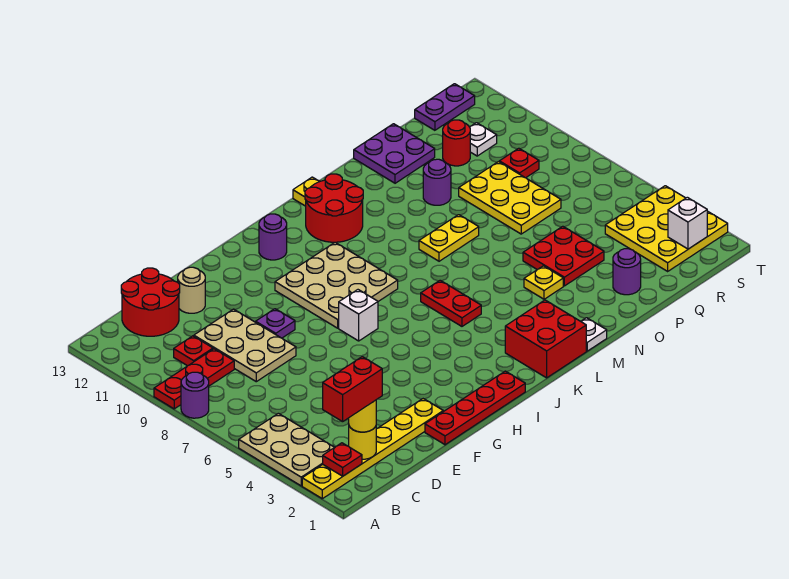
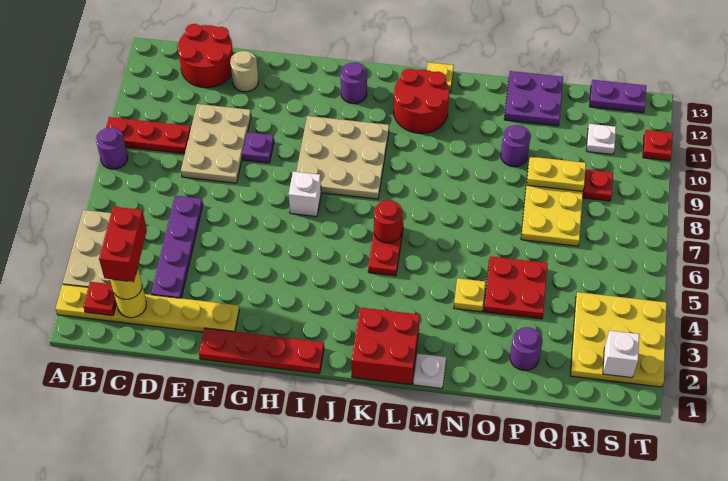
red brick B2:C2 level 4 -> red brick C2:C3 level 4
red plate C10 level 1 -> red plate T11 level 1
none -> purple plate D3:D6 level 1
yellow plate M8:N8 level 1 -> yellow plate P9:Q9 level 2
red round brick Q11 level 1 -> red round brick K6 level 2

